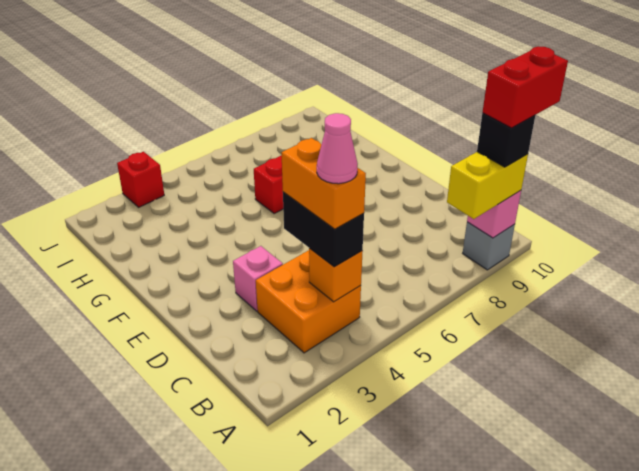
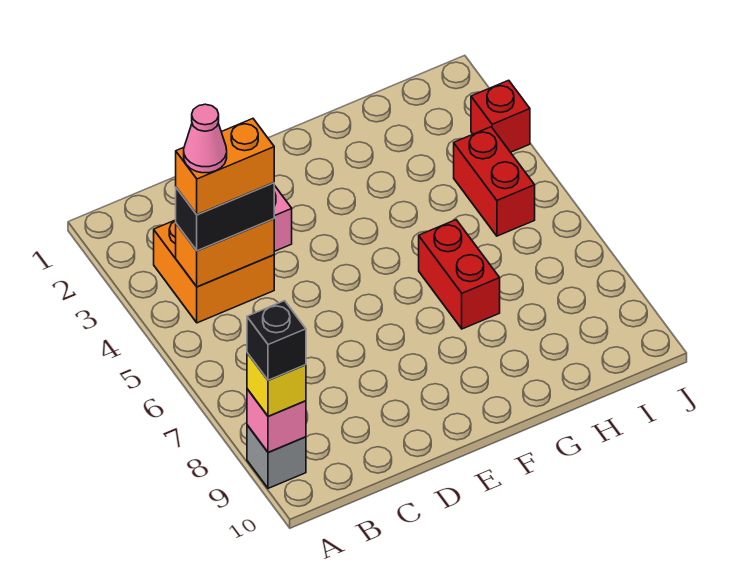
yellow brick A8:A9 level 3 -> yellow brick A9 level 3
red brick A9:A10 level 5 -> red brick I4:I5 level 1
orange brick B4 level 2 -> orange brick B4:C4 level 2

